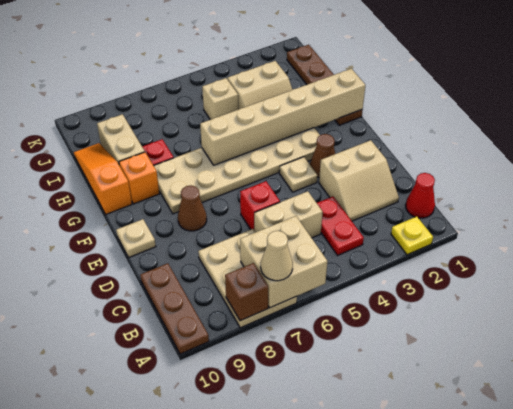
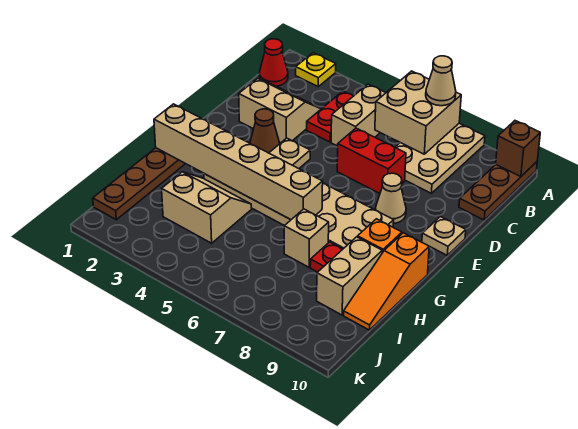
brown brick A8 level 2 -> brown brick A10 level 2
tan brick C5:C6 level 1 -> tan brick B5:C5 level 1
red brick D6 level 1 -> red brick D6:D7 level 1
brown cone E8 level 1 -> tan cone E8 level 1
tan brick I5 level 1 -> tan brick H7 level 1

